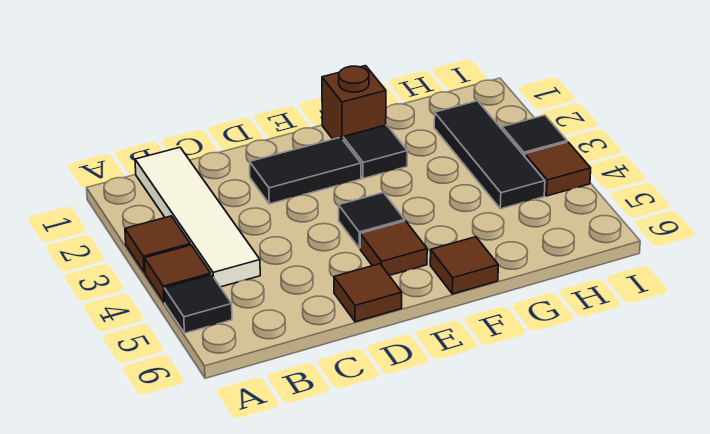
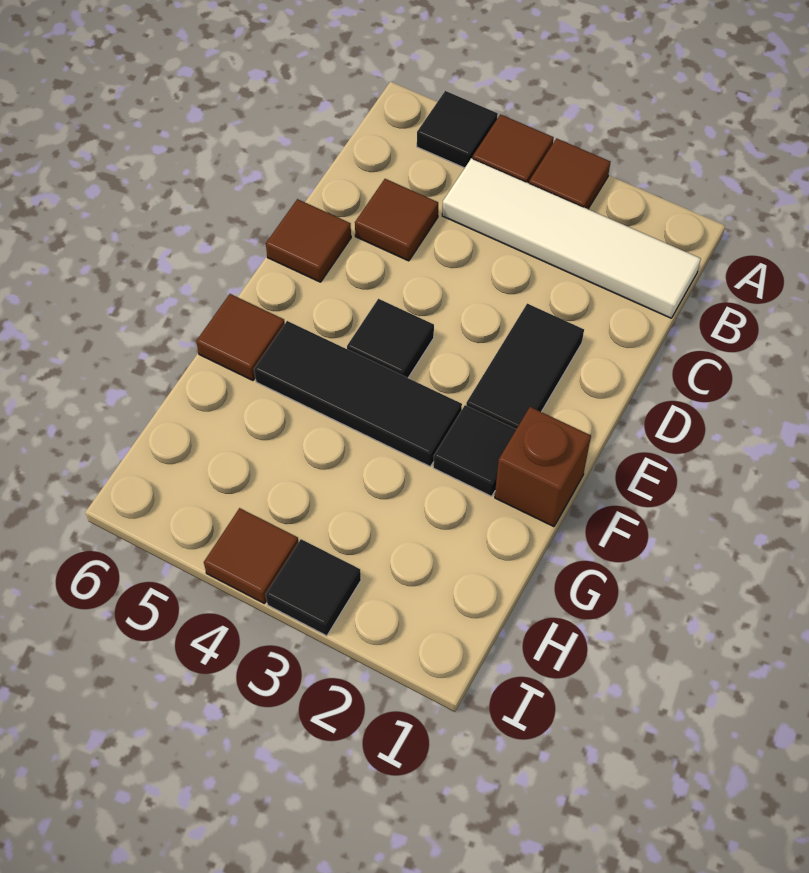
brown tile E5 level 1 -> brown tile C5 level 1
black tile H2:H4 level 1 -> black tile F3:F5 level 1

